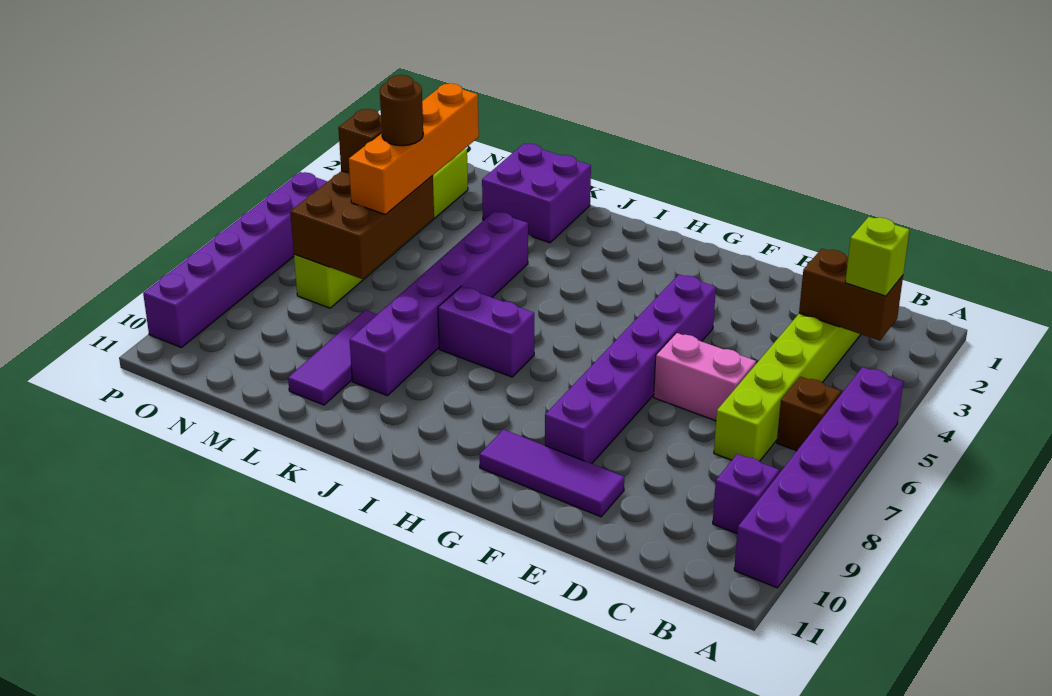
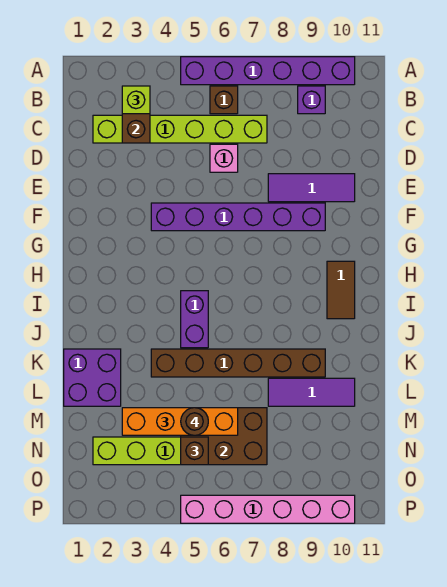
pink brick D6:E6 level 1 -> pink brick D6 level 1
purple tile E10:G10 level 1 -> purple tile E8:E10 level 1
none -> brown tile H10:I10 level 1
purple brick I7:J7 level 1 -> purple brick I5:J5 level 1
purple brick K4:K9 level 1 -> brown brick K4:K9 level 1
purple brick P5:P10 level 1 -> pink brick P5:P10 level 1

